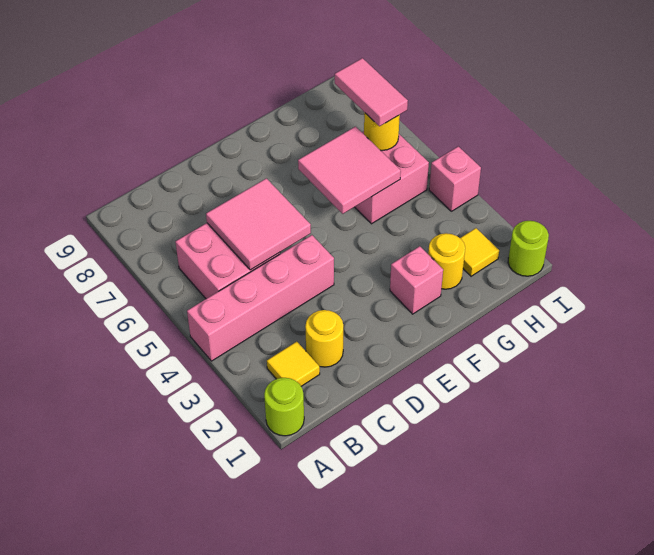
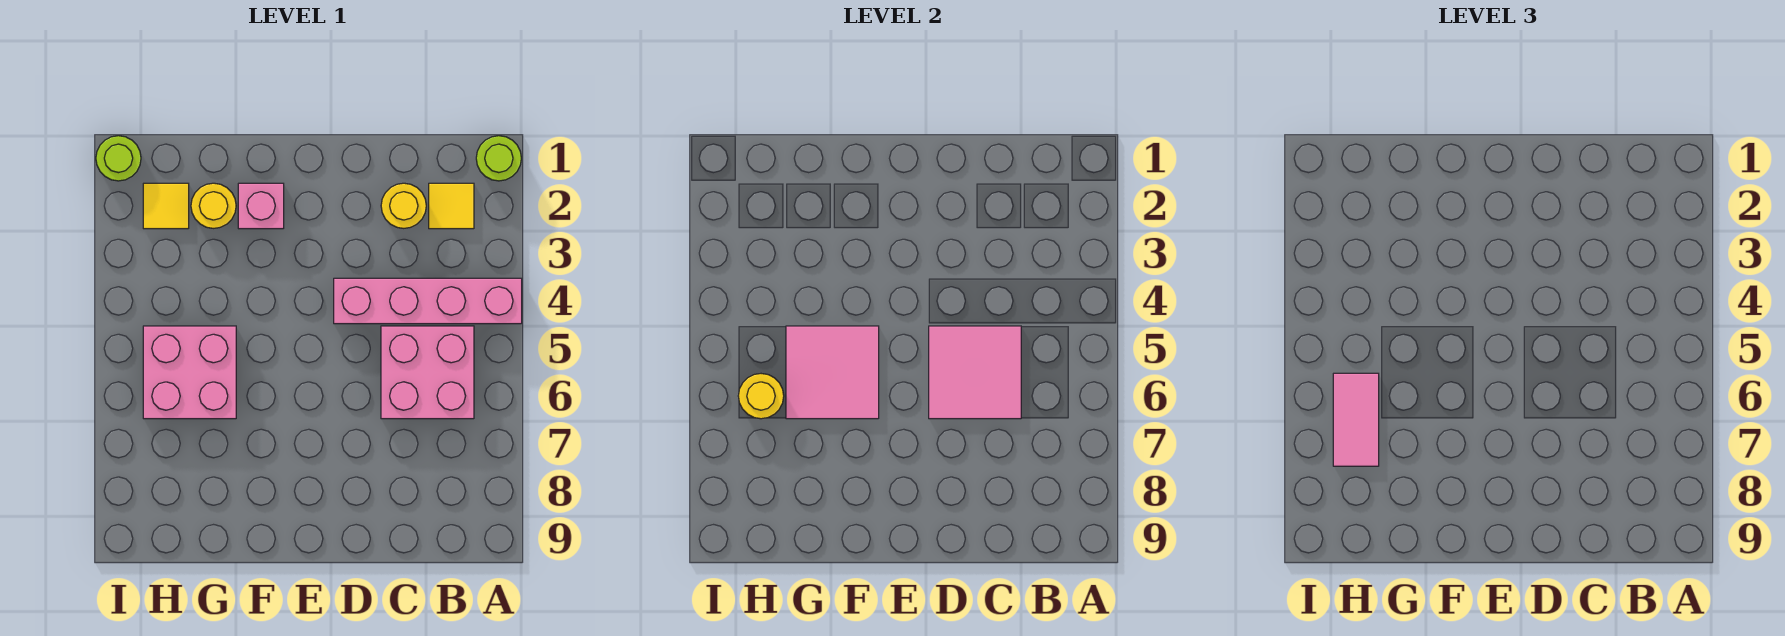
pink brick I4 level 1 -> none

